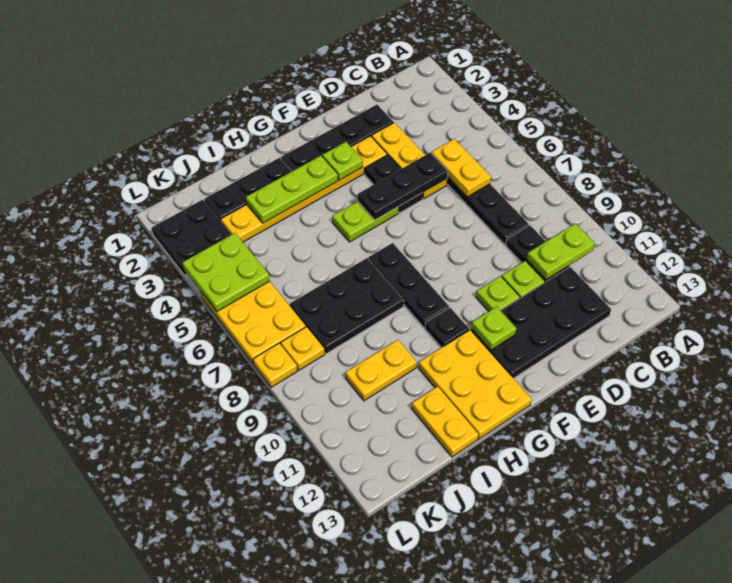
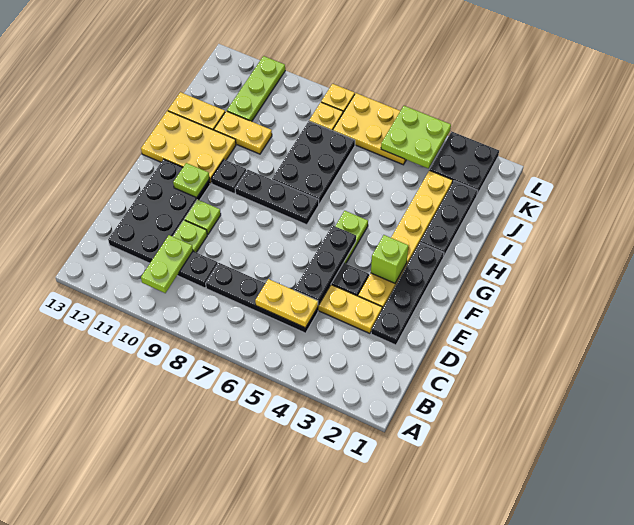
lime plate F3 level 2 -> lime brick F3 level 2
lime plate G3:I3 level 2 -> lime plate J11:L11 level 1
yellow plate I10:J10 level 1 -> yellow plate I10:I11 level 1

